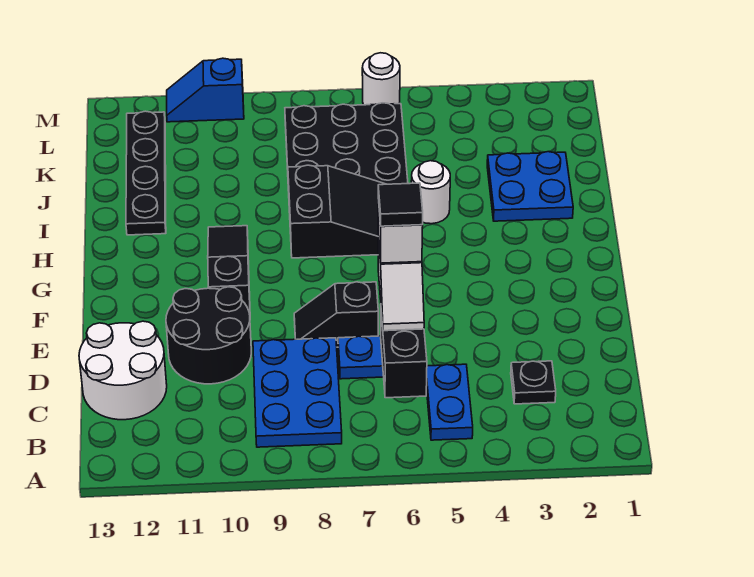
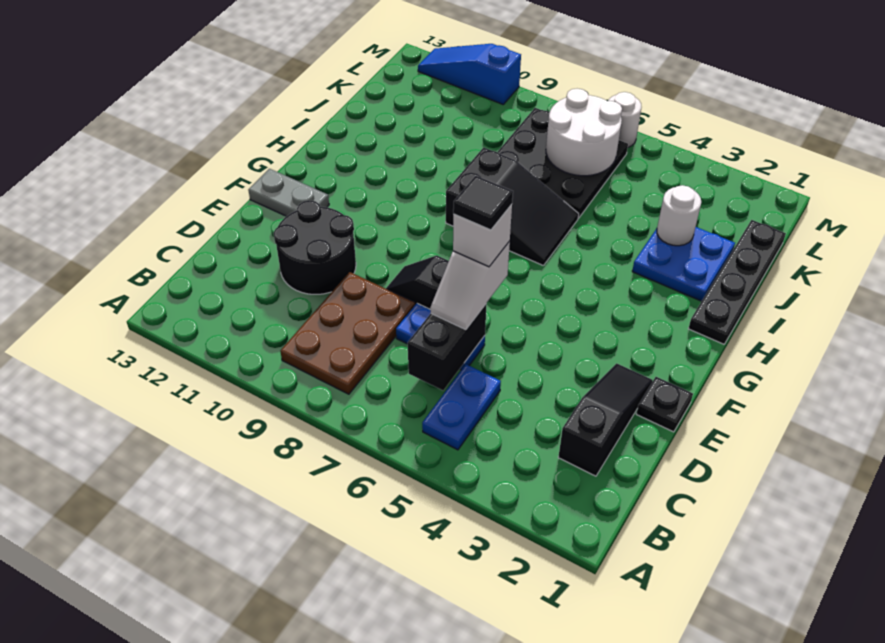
blue plate B8:D9 level 1 -> brown plate B8:D9 level 1
black plate C3 level 1 -> black plate E1 level 1
white round brick C12:D13 level 1 -> white round brick K6:L7 level 2
black slope F10:H10 level 1 top F -> black slope C2:E2 level 1 top C
none -> grey plate F12:F13 level 1
white round brick I5 level 1 -> white round brick J3 level 2
black plate I12:L12 level 1 -> black plate H1:K1 level 1
blue slope M10:M11 level 1 top 10 -> blue slope M10:M12 level 1 top 10

